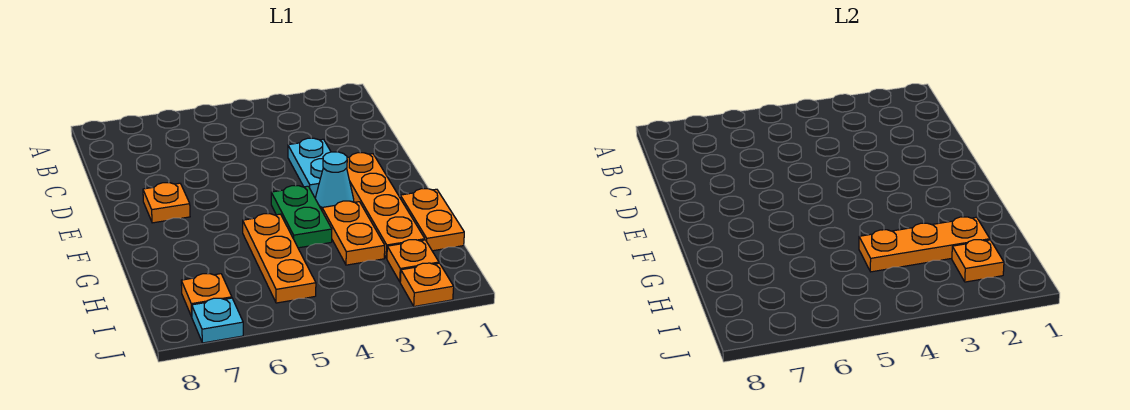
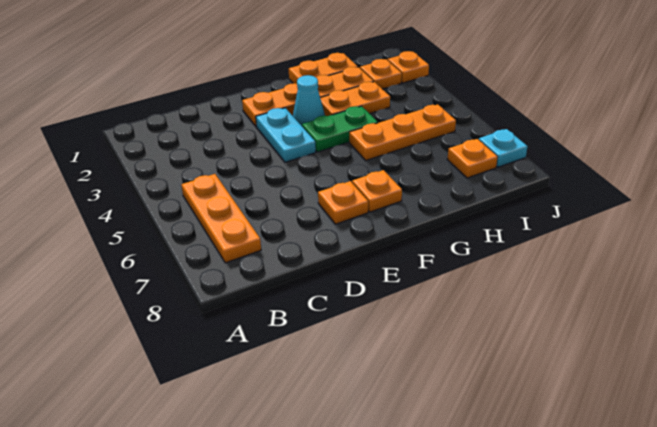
cyan plate D3:E3 level 1 -> cyan plate E3:E4 level 1
orange plate H2:H4 level 2 -> orange plate B5:B7 level 1
orange plate I2 level 2 -> orange plate F7 level 1

